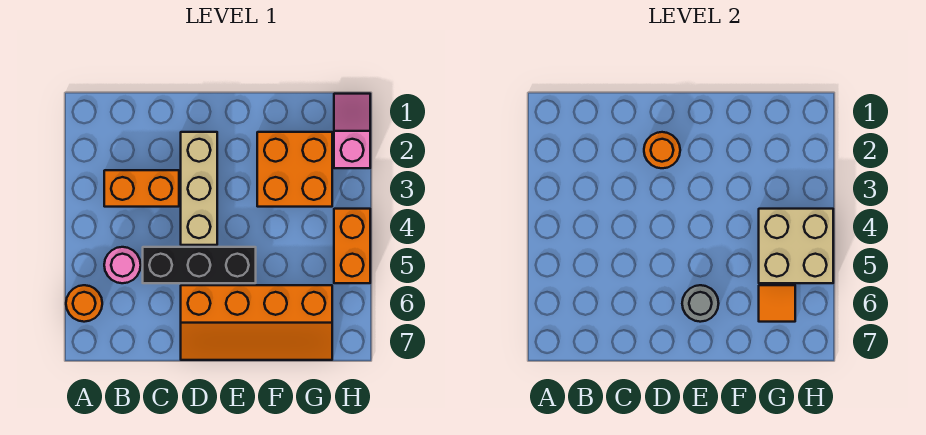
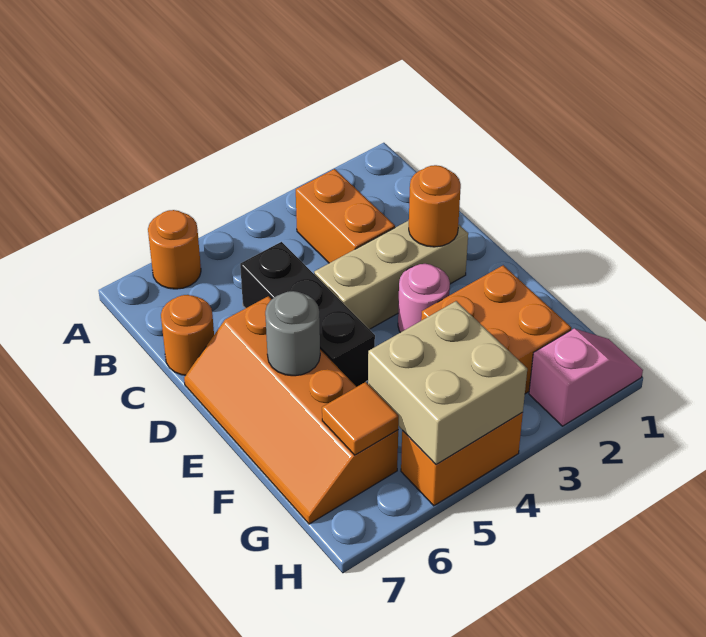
pink round brick B5 level 1 -> pink round brick E3 level 1
none -> orange round brick C7 level 1

